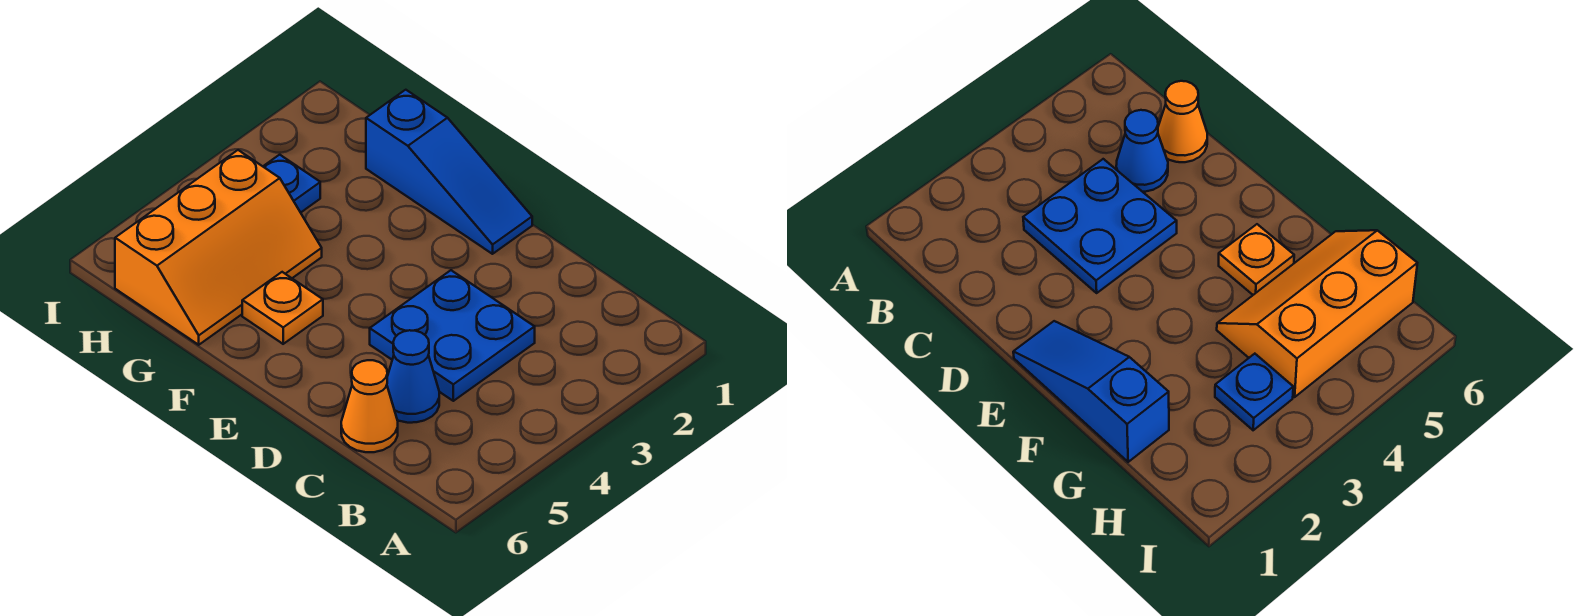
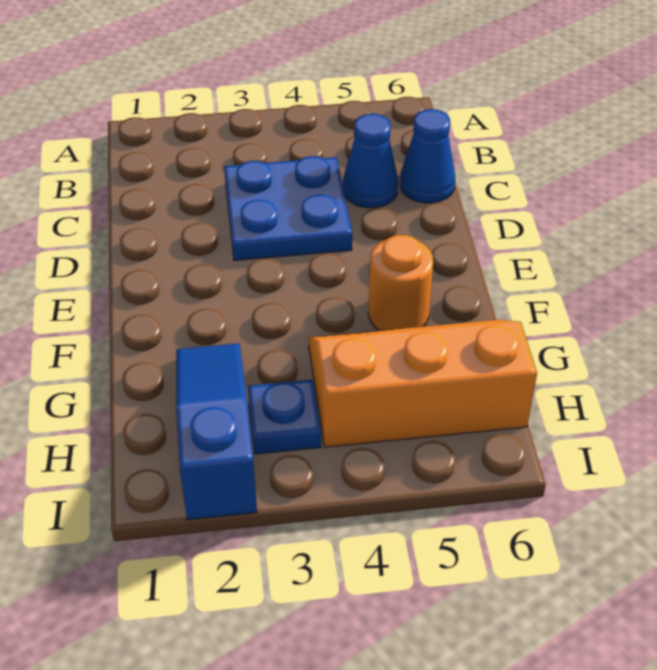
orange cone C6 level 1 -> blue cone C6 level 1
blue slope E1:G1 level 1 top G -> blue slope G2:I2 level 1 top I
orange plate F5 level 1 -> orange round brick F5 level 1

